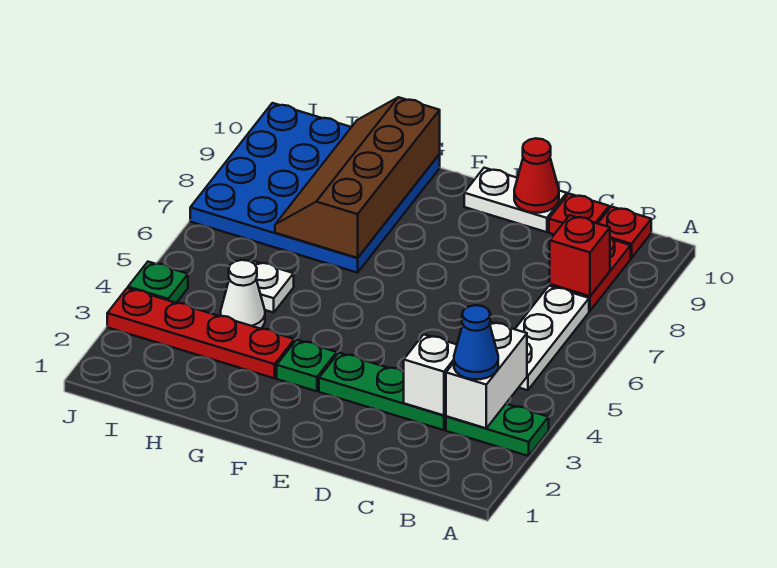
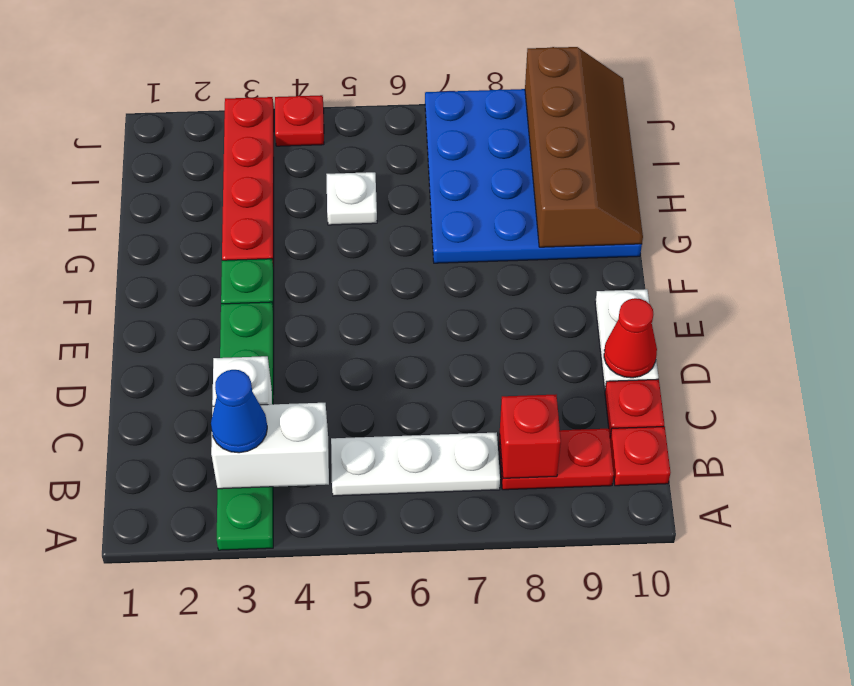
brown slope G7:H10 level 2 top G -> brown slope G9:J10 level 2 top 9
white cone H4 level 1 -> none
green plate J4 level 1 -> red plate J4 level 1

